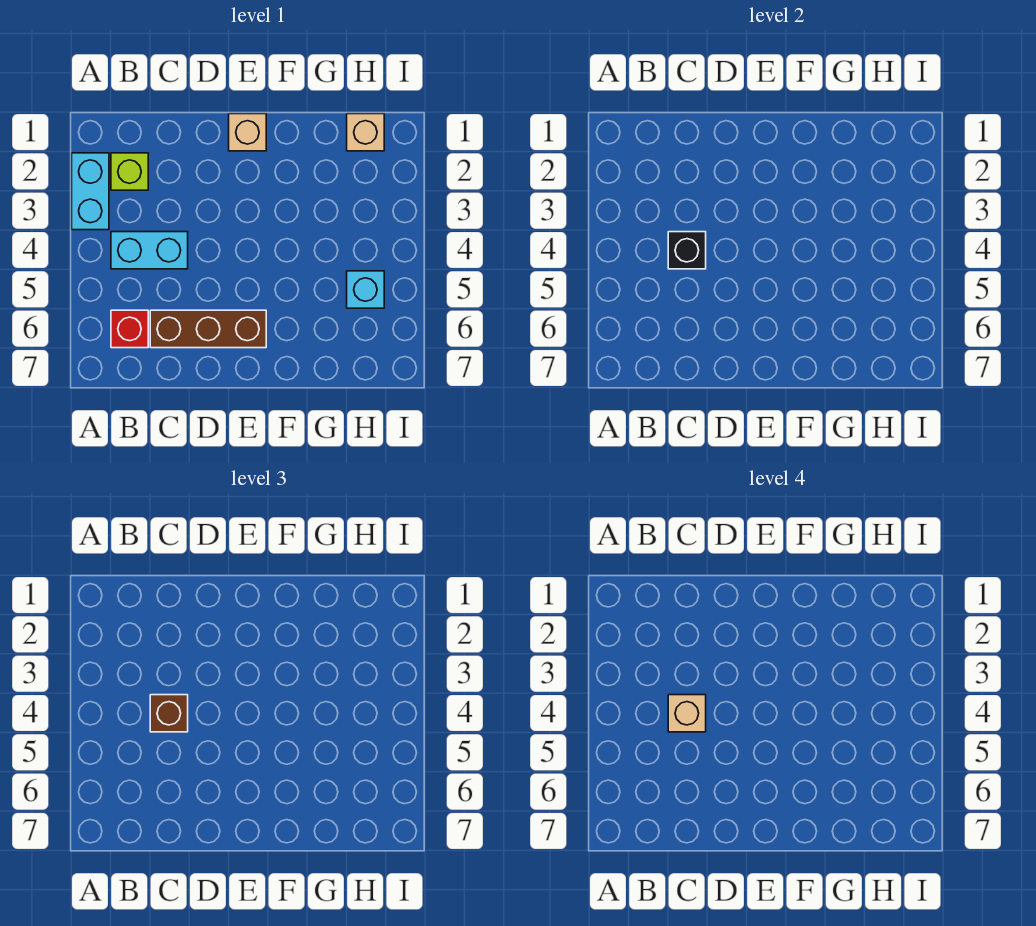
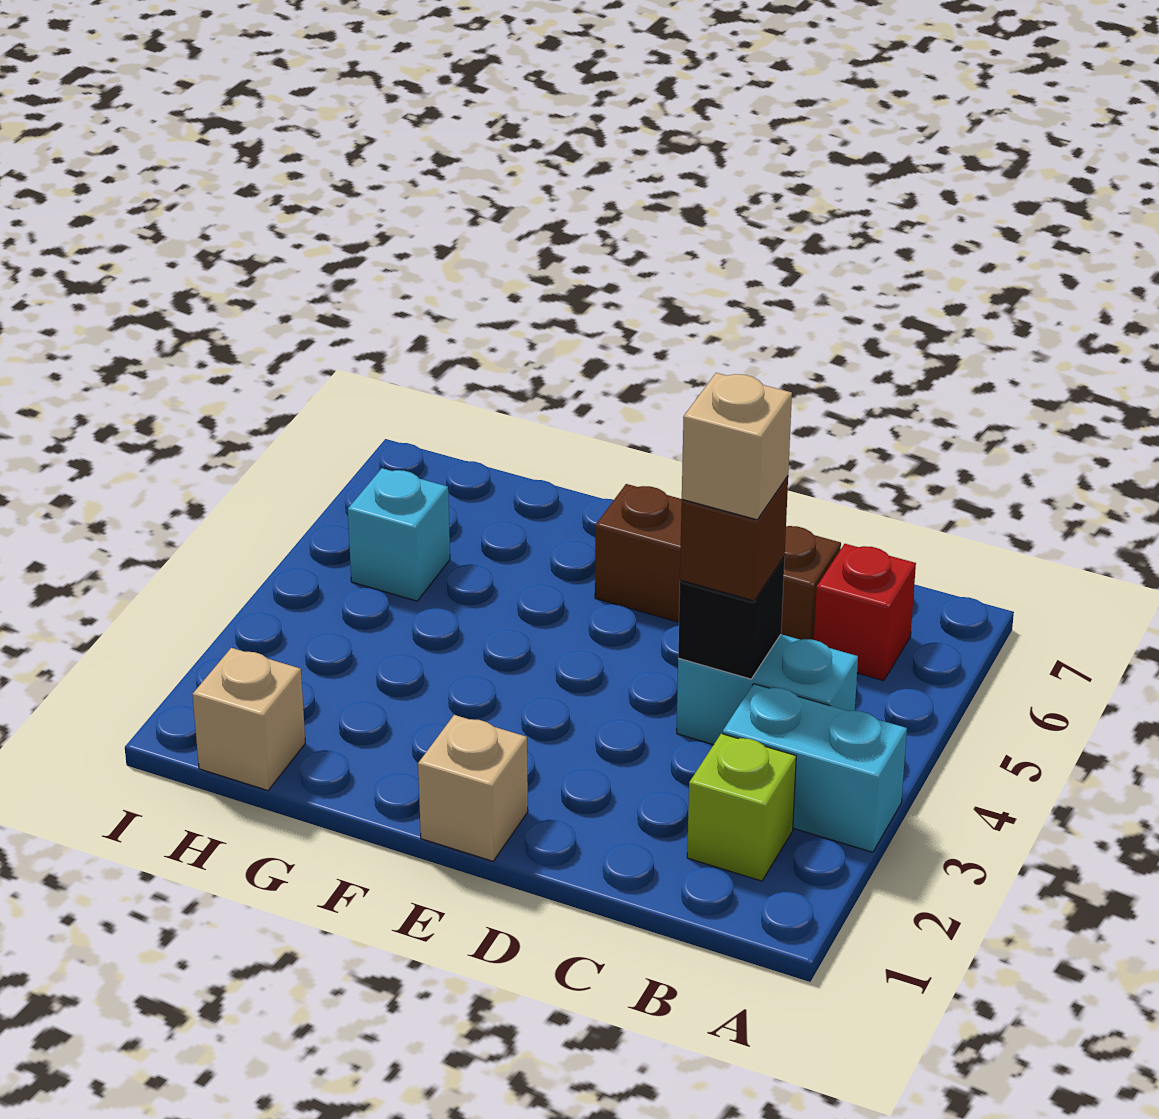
cyan brick A2:A3 level 1 -> cyan brick A3:B3 level 1

